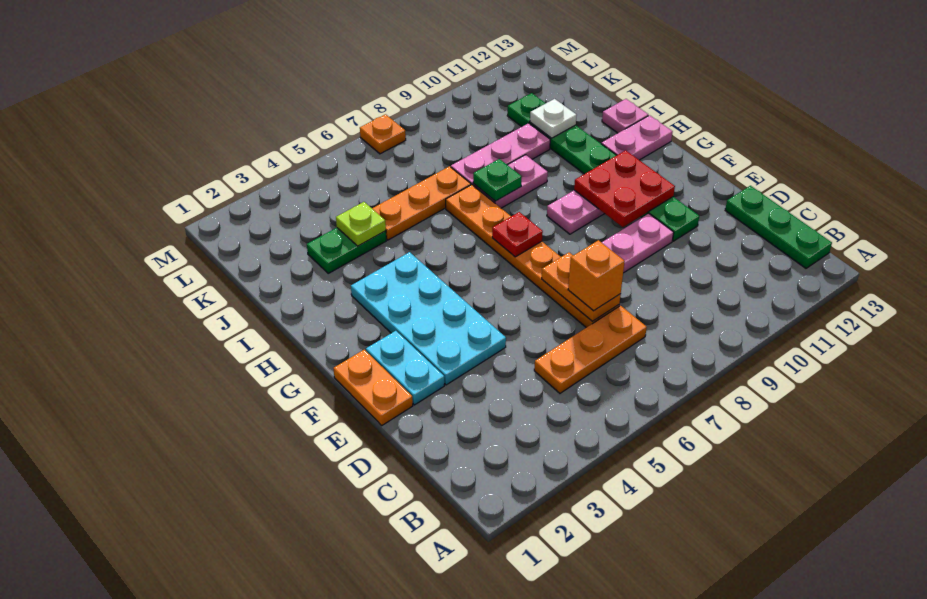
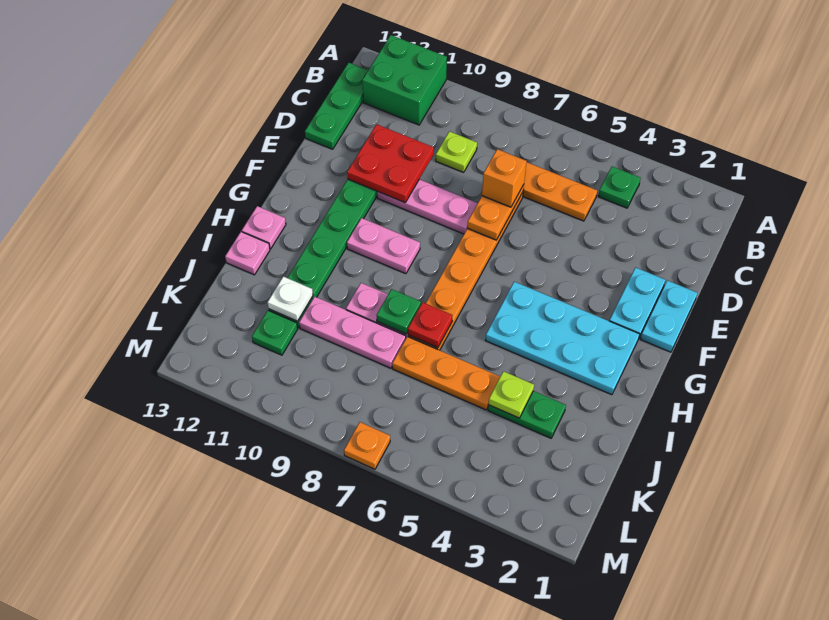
none -> green brick A11:B12 level 1
none -> green plate B4 level 1
none -> lime plate C9 level 1
orange plate E1:F1 level 1 -> cyan plate E1:F1 level 1
cyan plate E3:H4 level 1 -> cyan plate G2:H5 level 1
red plate F10:G11 level 2 -> red plate D10:E11 level 2
red plate G7 level 2 -> red plate I7 level 2
pink plate H12:H13 level 1 -> pink plate H13 level 1

